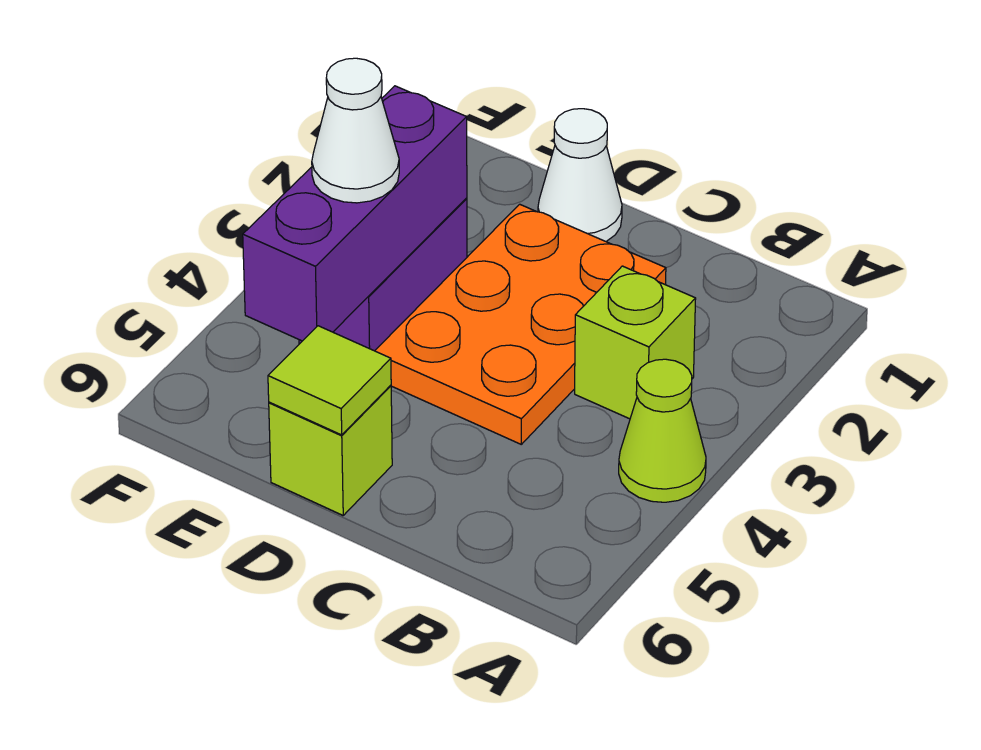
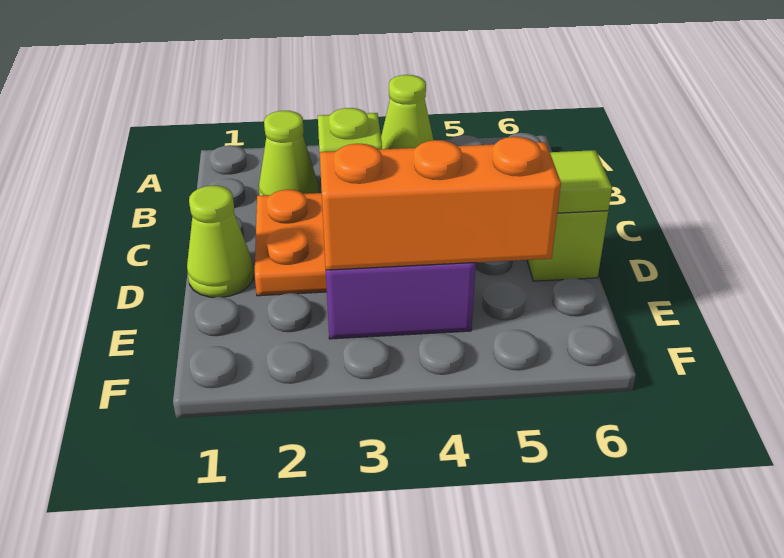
none -> lime cone B2 level 1
white cone D1 level 1 -> lime cone D1 level 1
purple brick E3:E5 level 2 -> orange brick E3:E5 level 2
white cone E4 level 3 -> none

